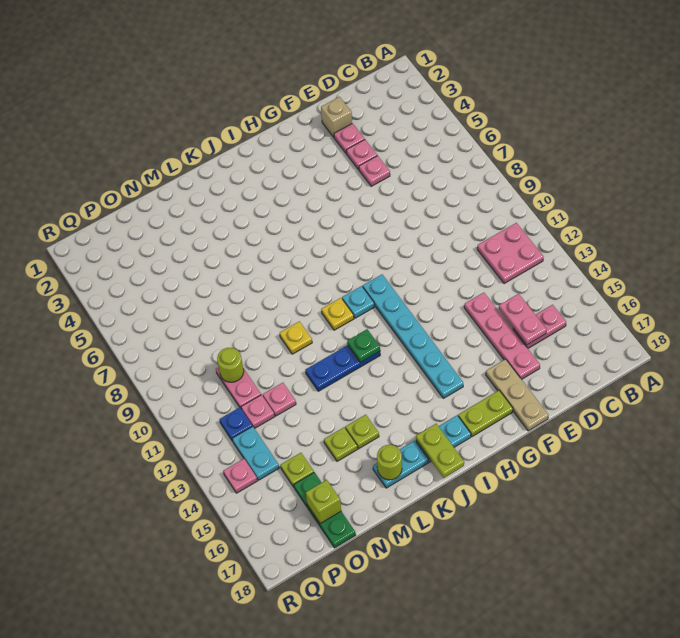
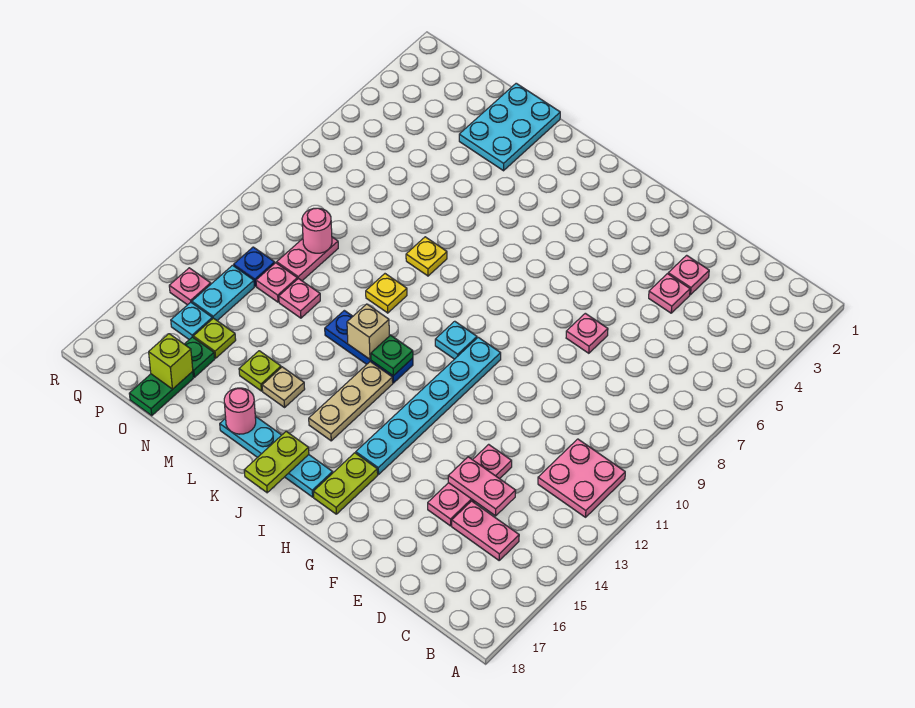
pink plate D14:D15 level 2 -> pink plate D14:E14 level 2
tan brick E2 level 1 -> tan brick K12 level 2
pink plate E5 level 1 -> pink plate F7 level 1
pink plate E13:E16 level 1 -> pink plate E13:E15 level 1
tan plate F16:F18 level 1 -> tan plate J13:J15 level 1
lime plate G17:H17 level 1 -> lime plate H16:H17 level 1
yellow plate J10 level 1 -> yellow plate L8 level 1
lime plate L15 level 1 -> tan plate L15 level 1
lime round brick L17 level 2 -> pink round brick L17 level 2
none -> cyan plate M1:N3 level 1
lime round brick O10 level 2 -> pink round brick O10 level 2
none -> cyan plate P15 level 1

